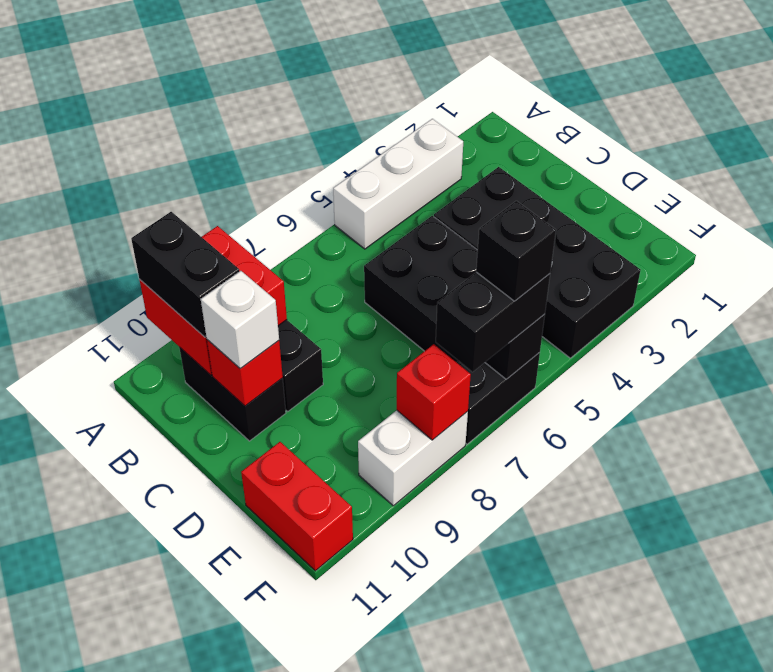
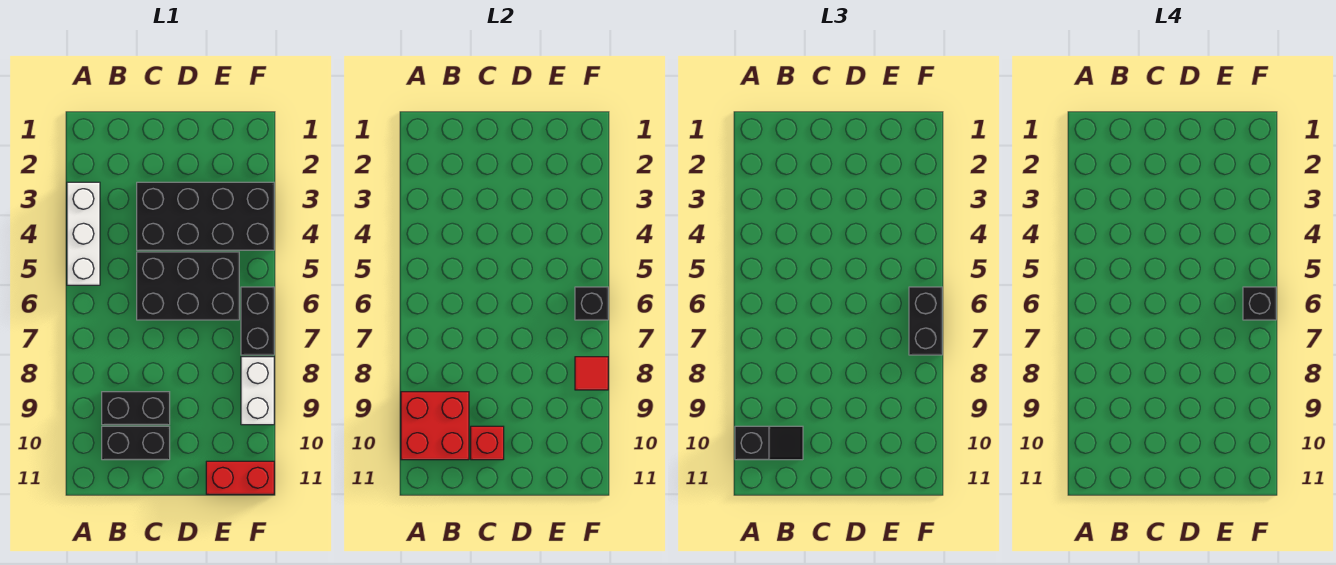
black brick A10:B10 level 3 -> black slope A10:B10 level 3 top A
white brick C10 level 3 -> none
red brick F8 level 2 -> red tile F8 level 2

